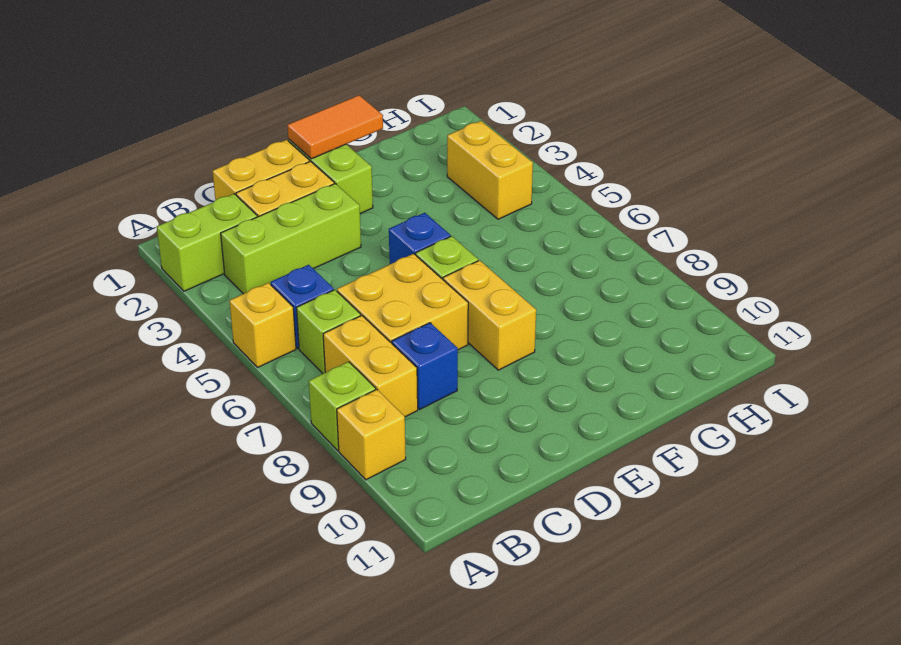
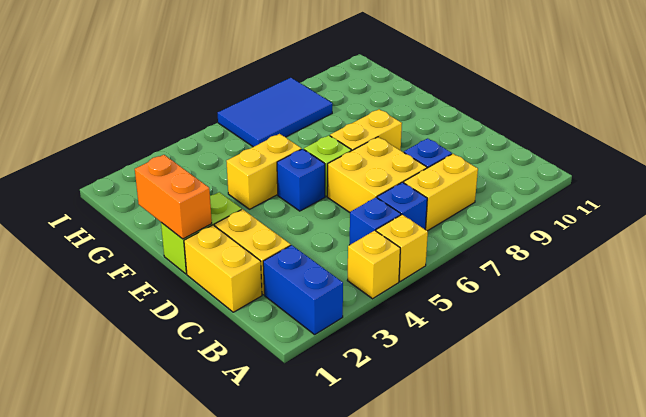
lime brick A2:B2 level 1 -> blue brick A2:B2 level 1
lime brick A8 level 1 -> none
yellow brick A9 level 1 -> yellow brick A4 level 1
lime brick B3:D3 level 1 -> none
lime brick B6 level 1 -> blue brick B6 level 1
orange tile E1:F1 level 2 -> orange brick E1:F1 level 2
yellow brick H3:H4 level 1 -> yellow brick F4:F5 level 1
none -> blue tile H6:I8 level 1

